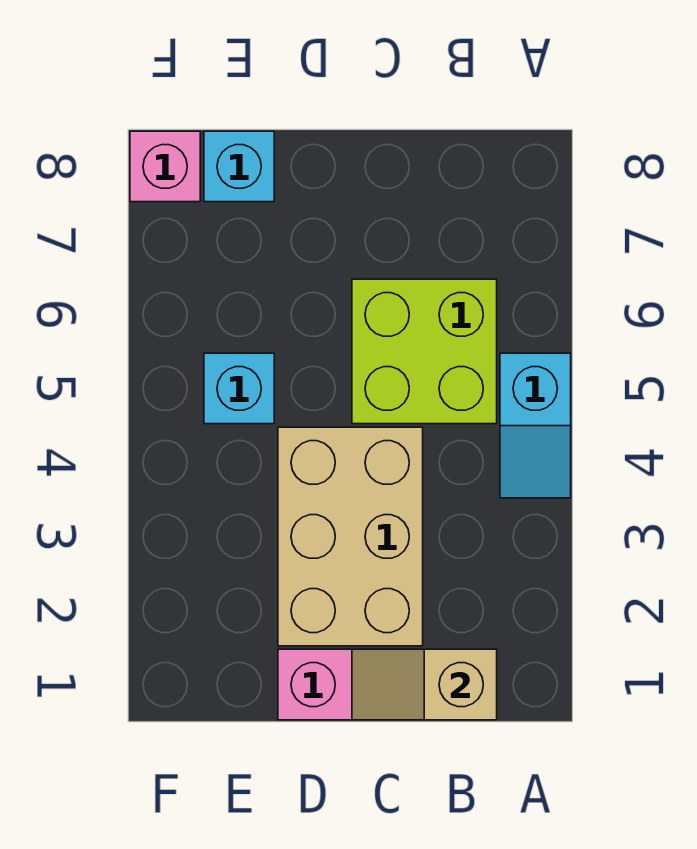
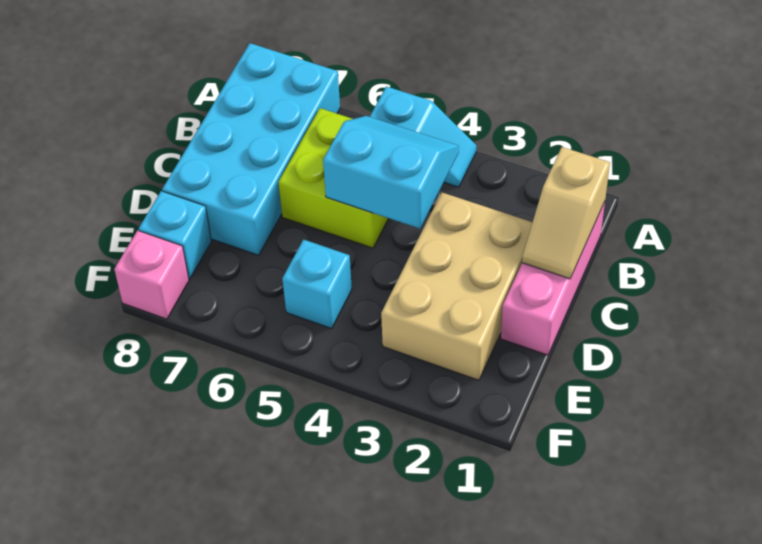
none -> cyan brick A7:D8 level 1
none -> cyan slope B4:C5 level 2 top C
tan brick C2:D4 level 1 -> tan brick C2:E3 level 1

